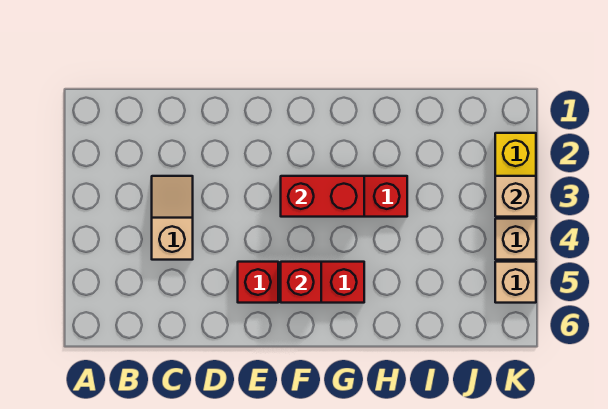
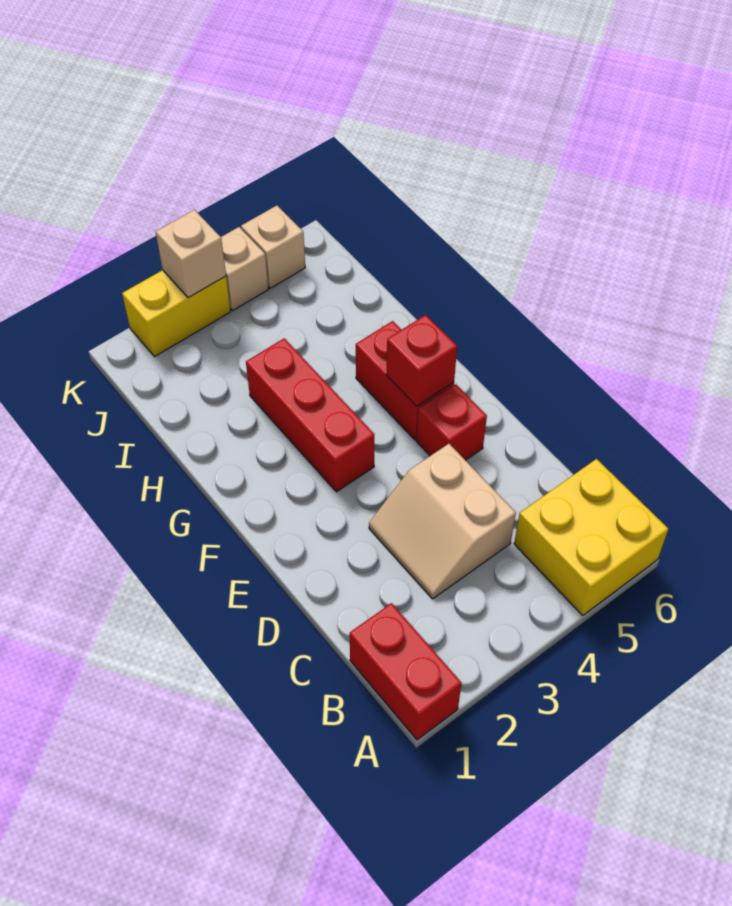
none -> yellow brick A5:B6 level 1
tan slope C3:C4 level 1 top 4 -> tan slope C3:D4 level 1 top 4
red brick F3:G3 level 2 -> red brick A1:B1 level 1

